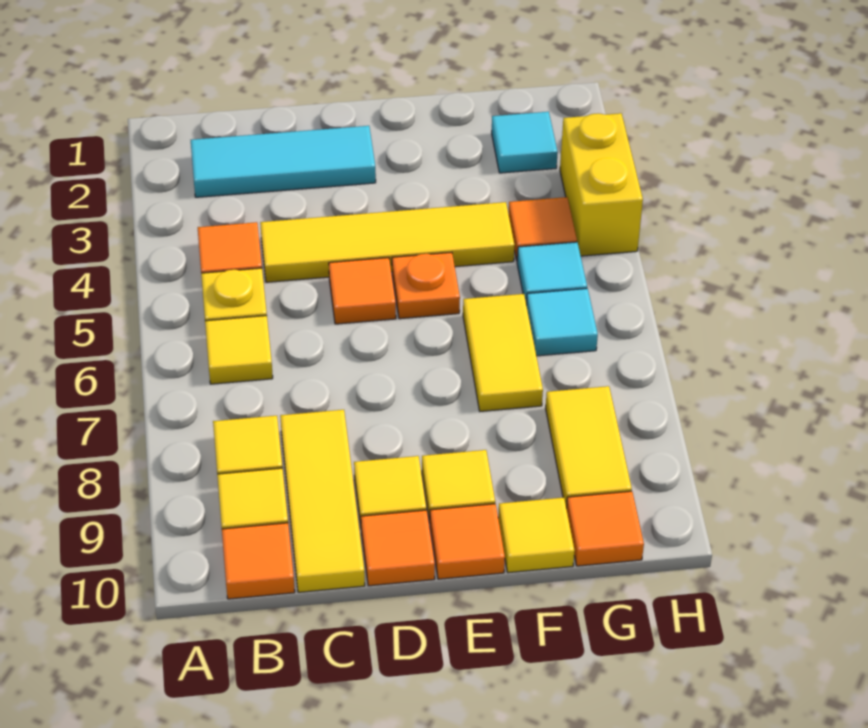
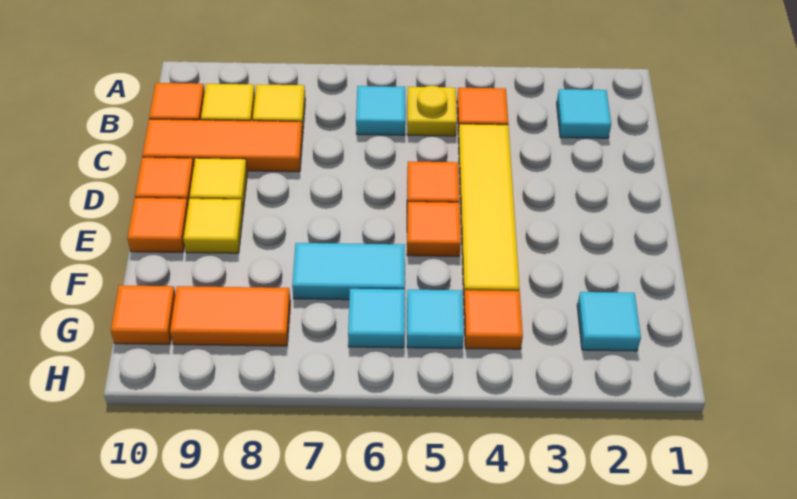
cyan tile B2:D2 level 1 -> cyan tile B2 level 1
yellow tile B6 level 1 -> cyan tile B6 level 1
yellow tile C8:C10 level 1 -> orange tile C8:C10 level 1
orange plate E5 level 1 -> orange tile E5 level 1
yellow tile F6:F7 level 1 -> cyan tile F6:F7 level 1
yellow tile F10 level 1 -> none
yellow tile G8:G9 level 1 -> orange tile G8:G9 level 1
yellow brick H3:H4 level 1 -> none

